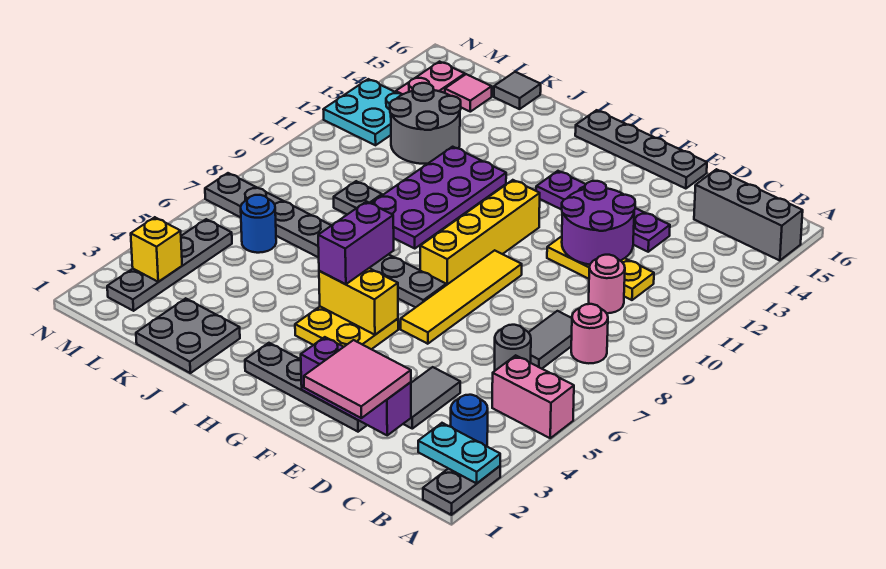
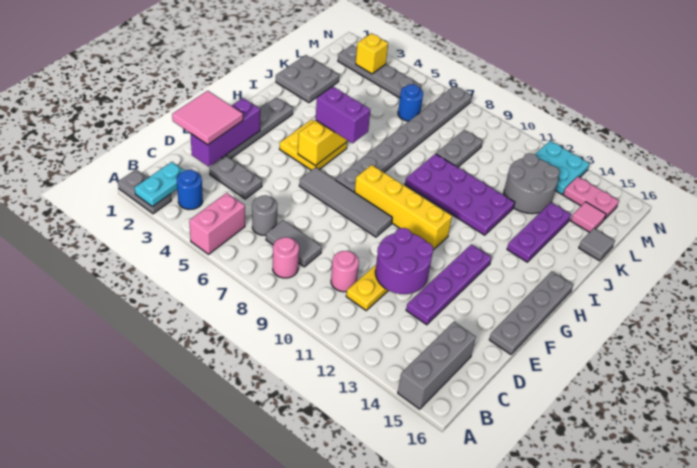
grey tile D3:D4 level 1 -> grey plate D3:D4 level 1
yellow tile F6:F9 level 1 -> grey tile F6:F9 level 1
none -> purple plate I14:K14 level 1
grey plate K9 level 1 -> grey plate K9:L9 level 1

